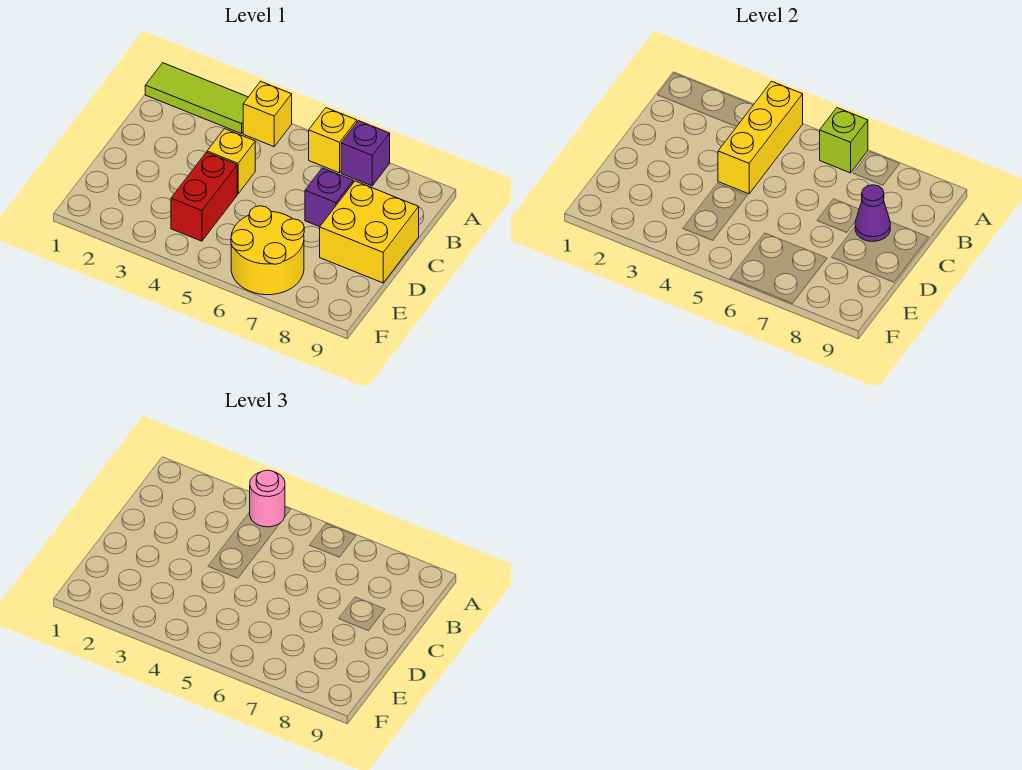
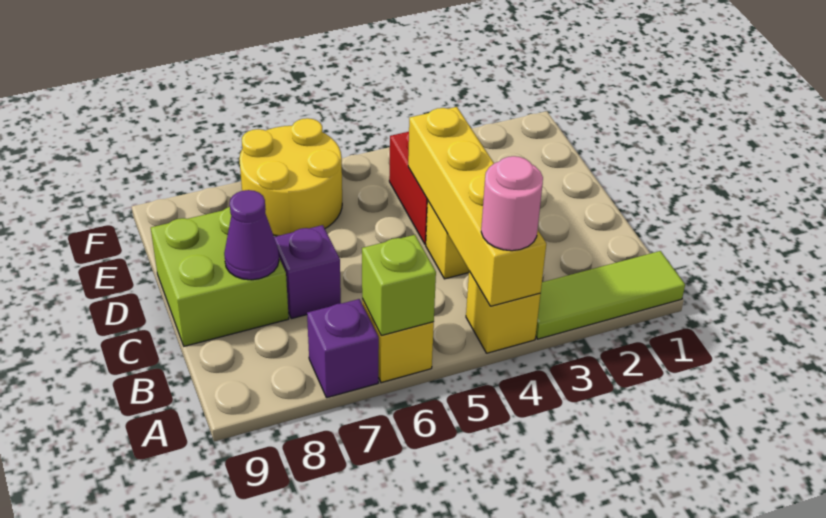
yellow brick A4:C4 level 2 -> yellow brick A4:D4 level 2
yellow brick C8:D9 level 1 -> lime brick C8:D9 level 1

